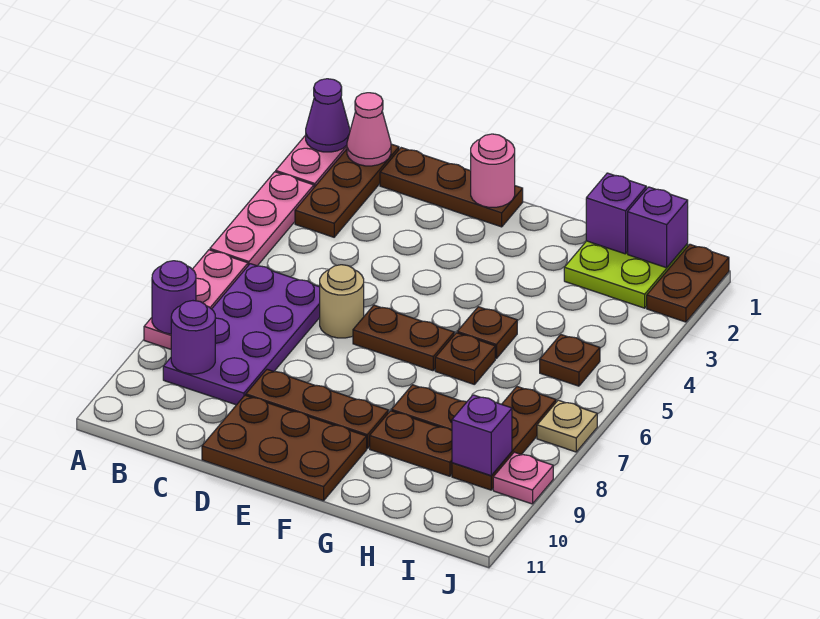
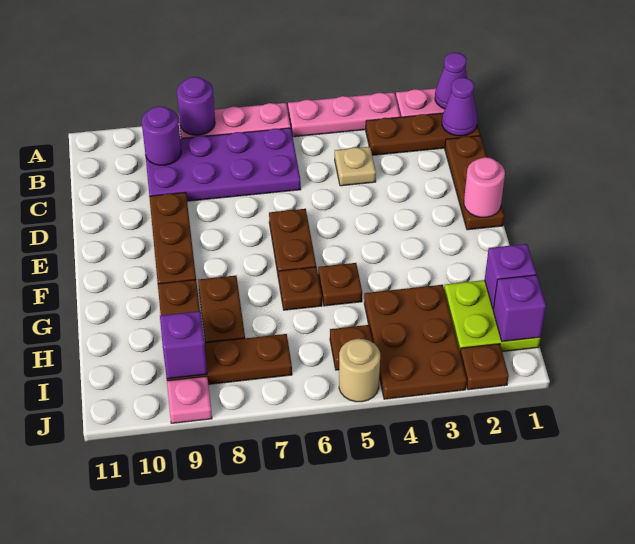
pink cone B1 level 2 -> purple cone B1 level 2
tan round brick D6 level 1 -> tan round brick J5 level 1
brown plate D10:F11 level 1 -> brown plate H3:J4 level 1
brown plate J1:J2 level 1 -> brown plate J2 level 1
tan plate J7 level 1 -> tan plate C4 level 1

